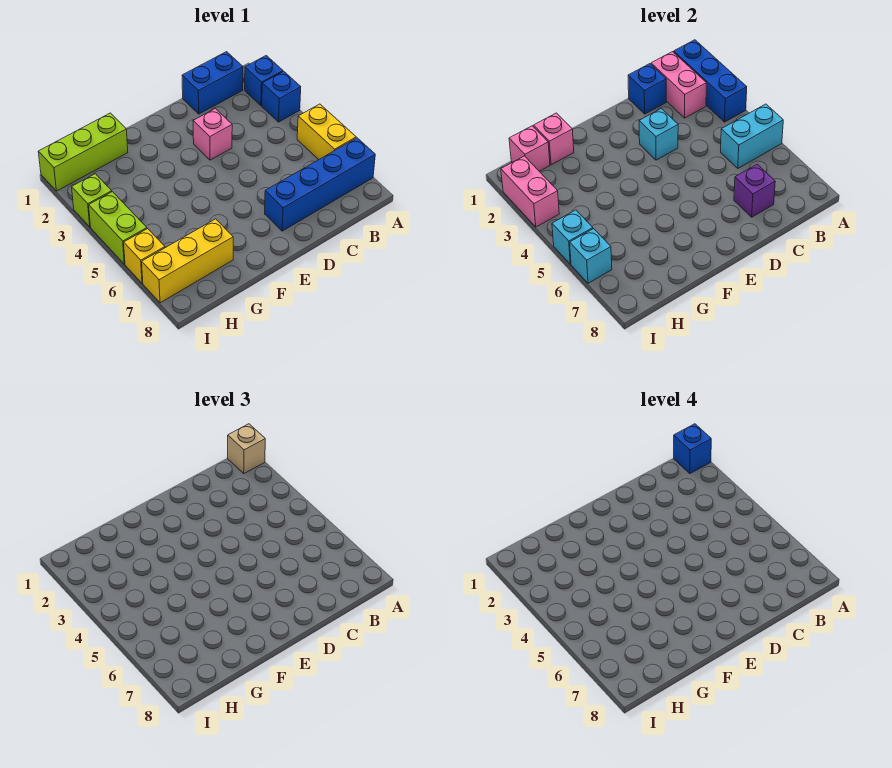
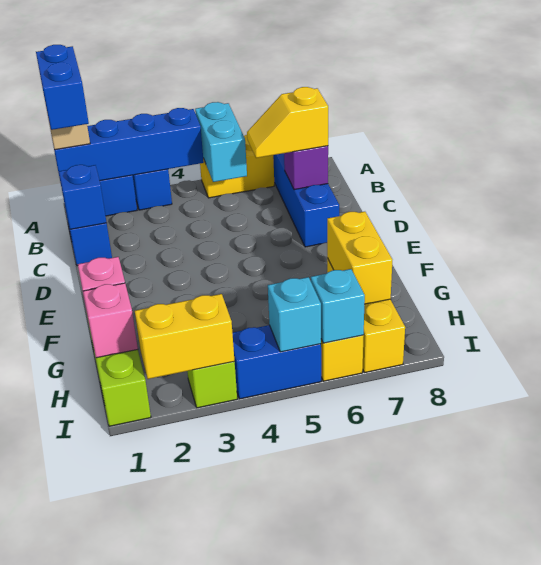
blue brick A1:A3 level 2 -> blue brick A1:A4 level 2
blue brick A1 level 4 -> blue brick A1:B1 level 4
pink brick B1:B2 level 2 -> none
none -> yellow slope C6:C7 level 3 top 7
pink brick D3 level 1 -> none
cyan brick D3 level 2 -> none
none -> yellow brick G7:H7 level 2
pink brick I2:I3 level 2 -> yellow brick I2:I3 level 2
lime brick I4:I5 level 1 -> blue brick I4:I5 level 1

